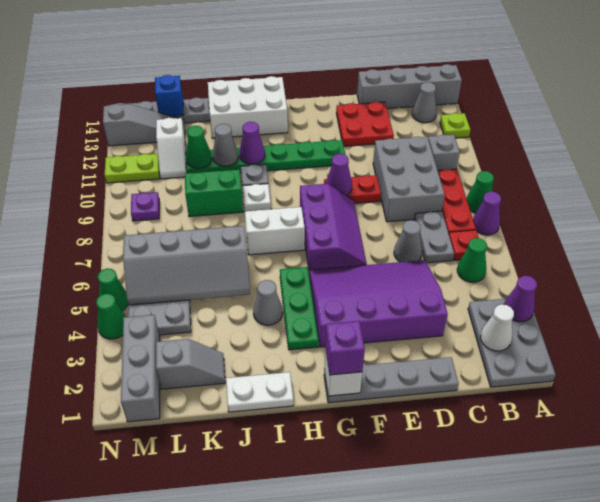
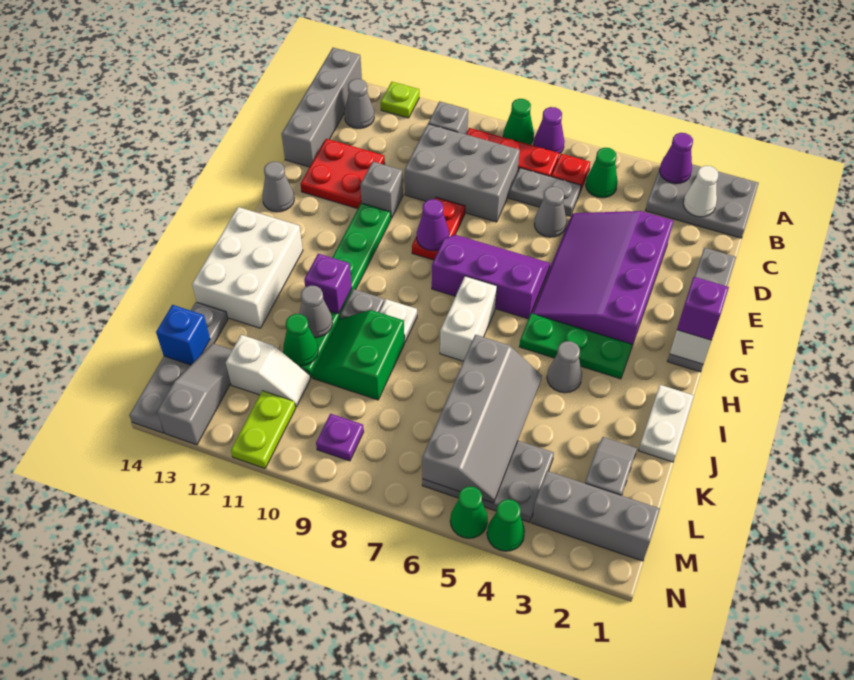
none -> grey brick E11 level 1
none -> grey cone F14 level 1
purple cone I11 level 2 -> purple brick I11 level 2

